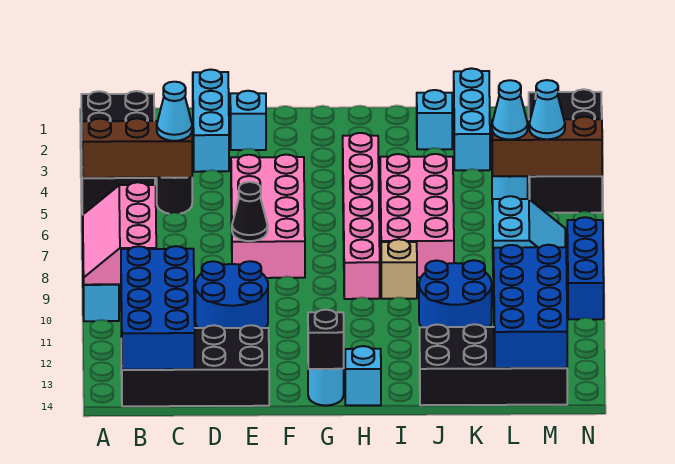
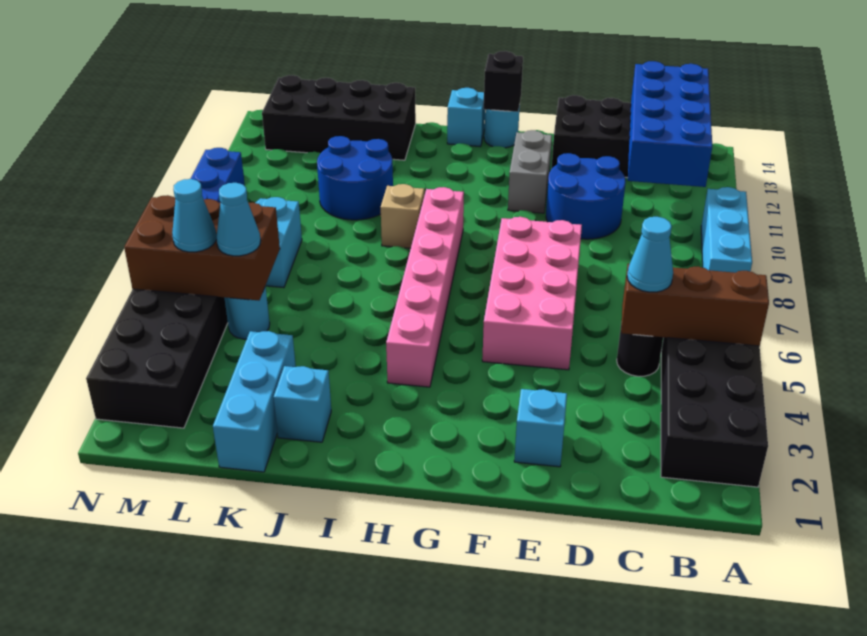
pink slope A8:B10 level 2 top B -> none
cyan brick D1:D3 level 1 -> none
black cone E8 level 2 -> none
none -> grey brick F11:F12 level 1
pink brick I5:J8 level 1 -> none
brown brick L5:N5 level 2 -> brown brick L5:N6 level 2
blue brick L11:M14 level 2 -> none

